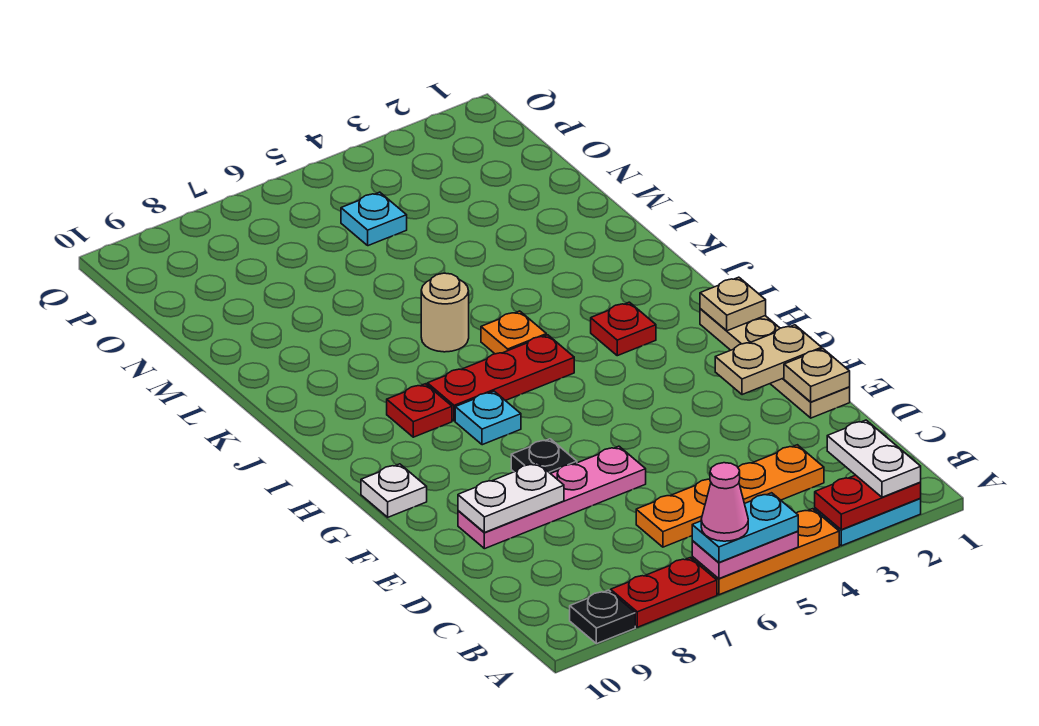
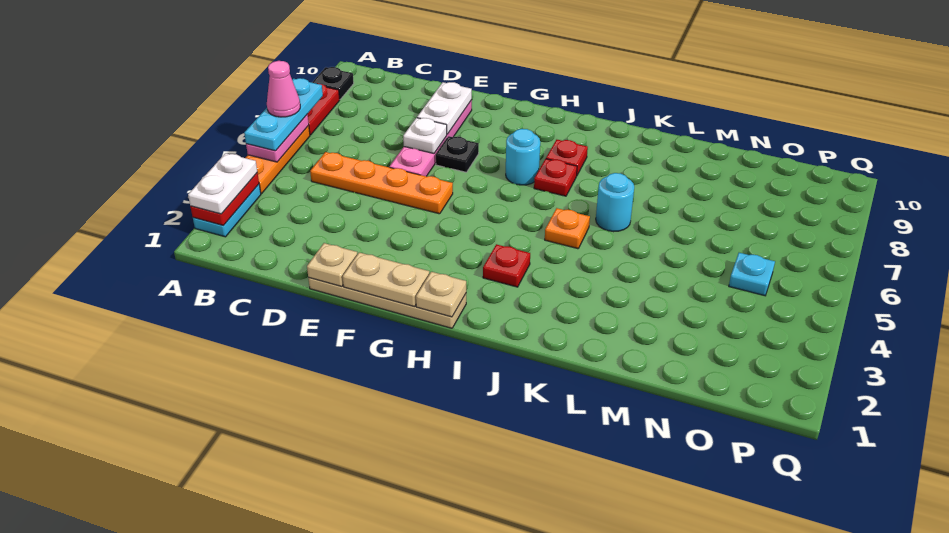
white plate A2:B2 level 3 -> white plate A2:A3 level 3
cyan plate A5:A6 level 3 -> cyan plate A5:A7 level 3
orange plate C3:C6 level 1 -> orange plate C5:F5 level 1
tan plate F1:F2 level 2 -> tan plate F1:G1 level 2
white plate G10 level 1 -> white plate E7 level 2
cyan plate H7 level 1 -> cyan round brick H7 level 1
red plate I5:I7 level 1 -> red plate I7 level 1
tan round brick K6 level 1 -> cyan round brick K6 level 1

